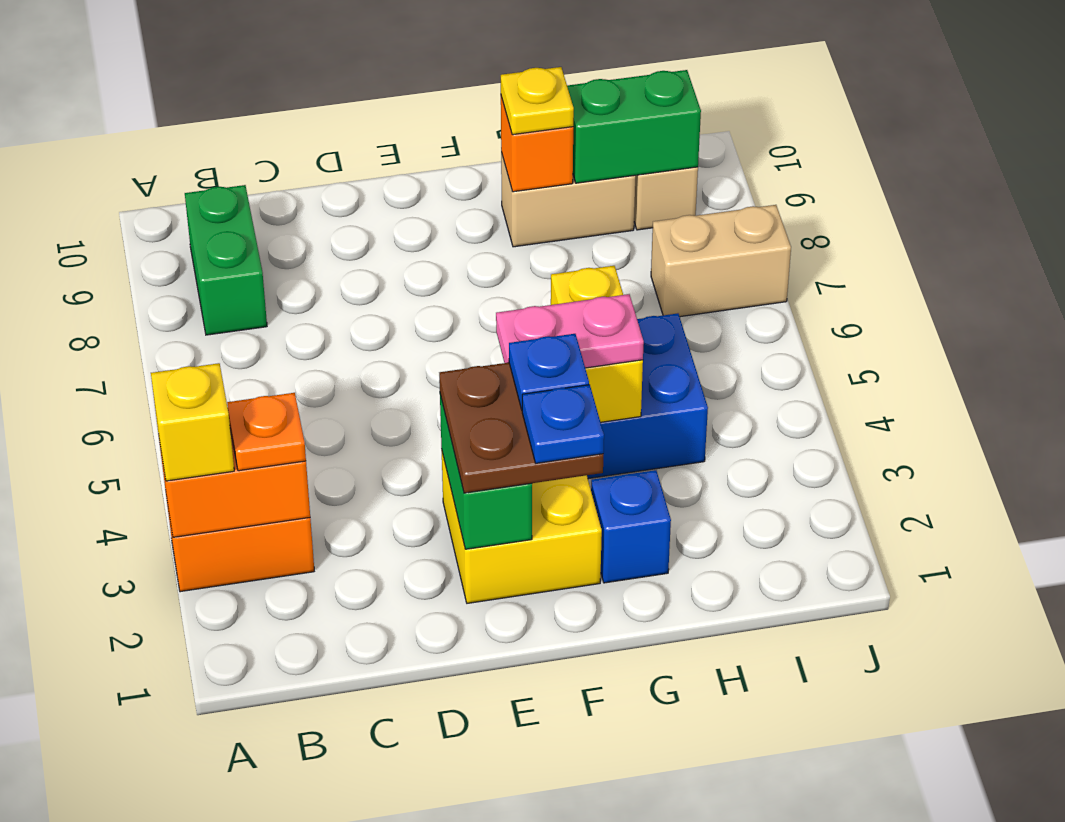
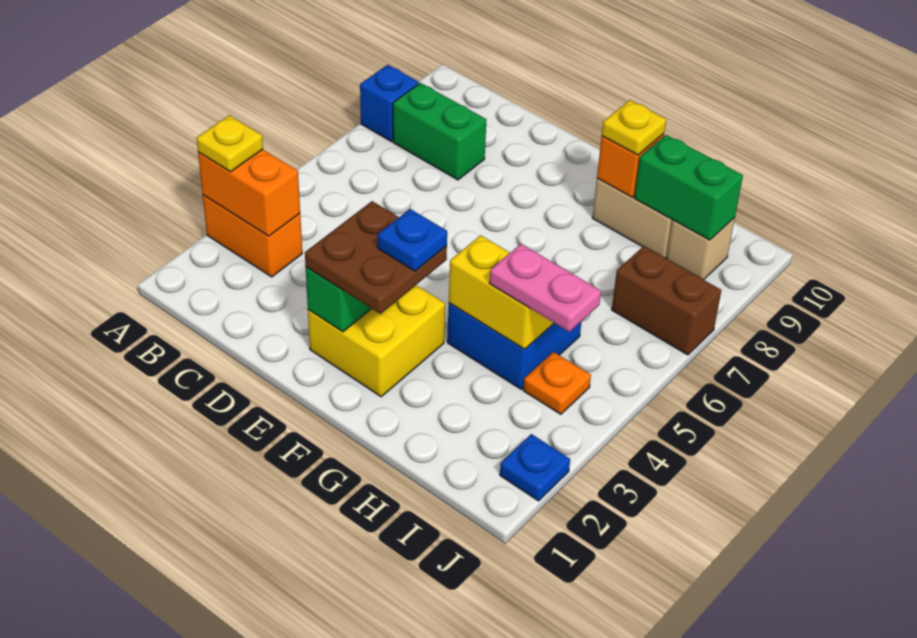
yellow brick A3 level 3 -> yellow plate A3 level 3
orange plate B3 level 3 -> orange plate I4 level 1
green brick B8:B9 level 1 -> green brick B8:C8 level 1
blue plate F2 level 4 -> blue plate J2 level 1
pink plate F4:G4 level 3 -> pink plate H4:I4 level 3
blue brick G2 level 1 -> blue brick A8 level 1
yellow brick G4:G5 level 2 -> yellow brick G4:H4 level 2
tan brick I7:J7 level 1 -> brown brick I7:J7 level 1

